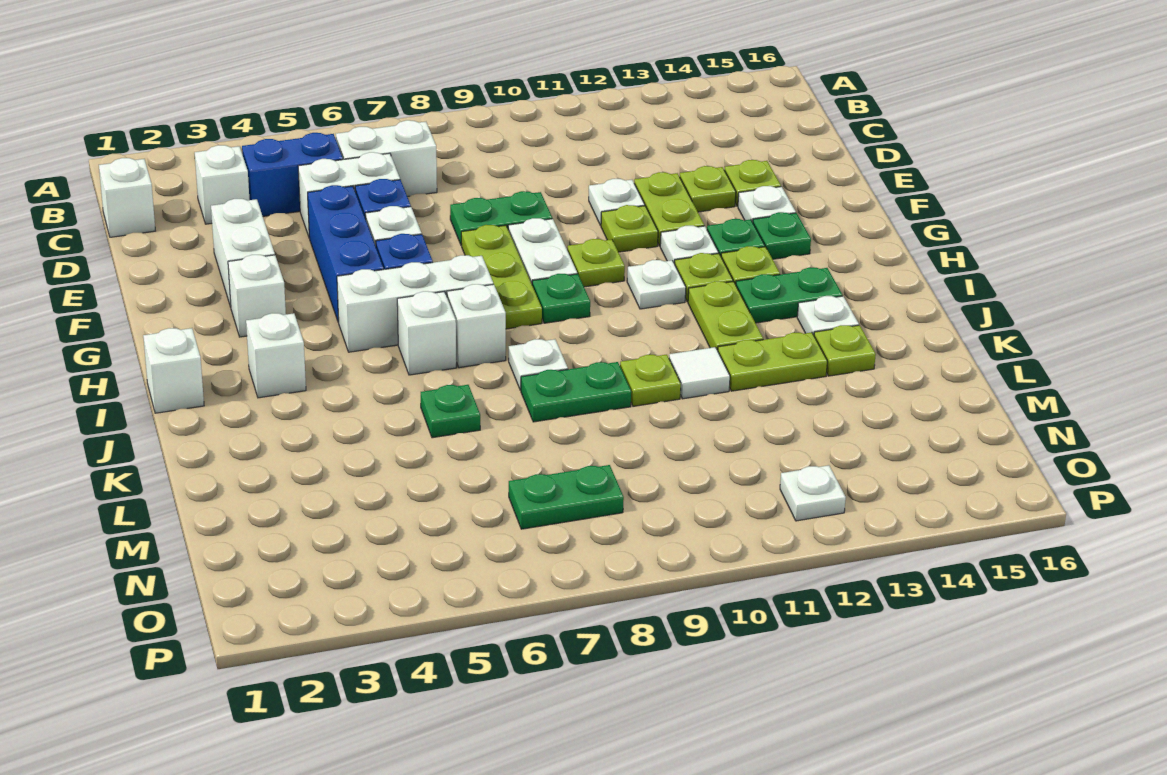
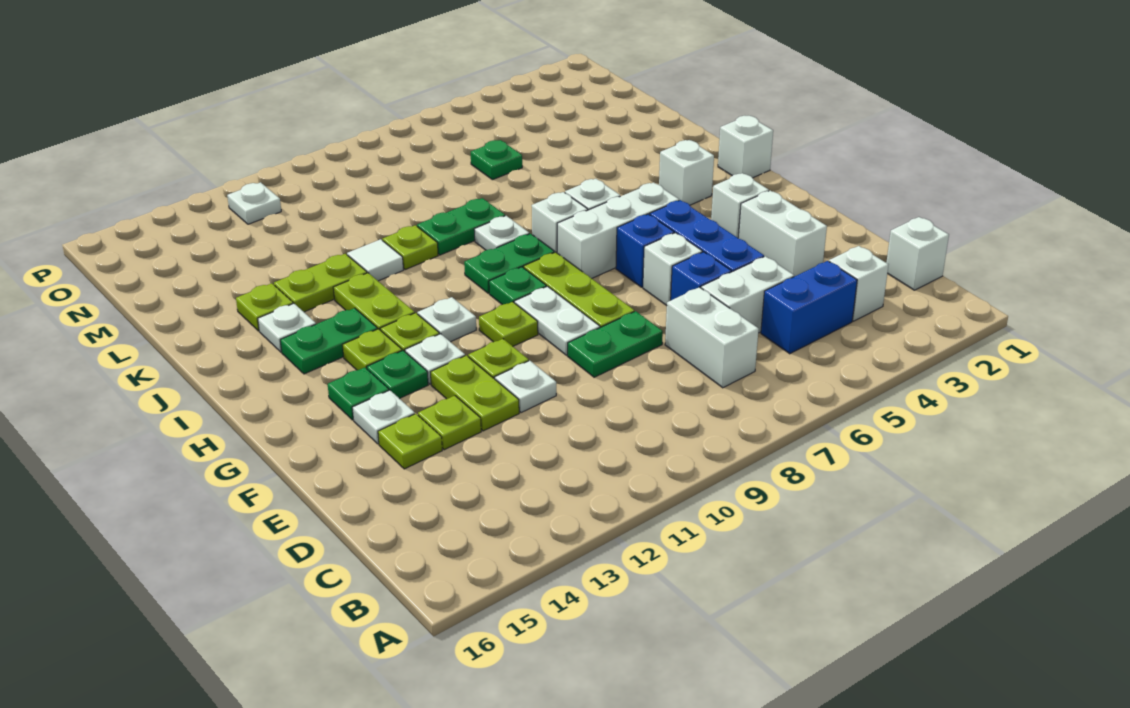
white brick C6:C7 level 1 -> white brick C7:D7 level 1
green plate K6 level 1 -> green plate M6 level 1
green plate N7:N8 level 1 -> green plate I8:I9 level 1

